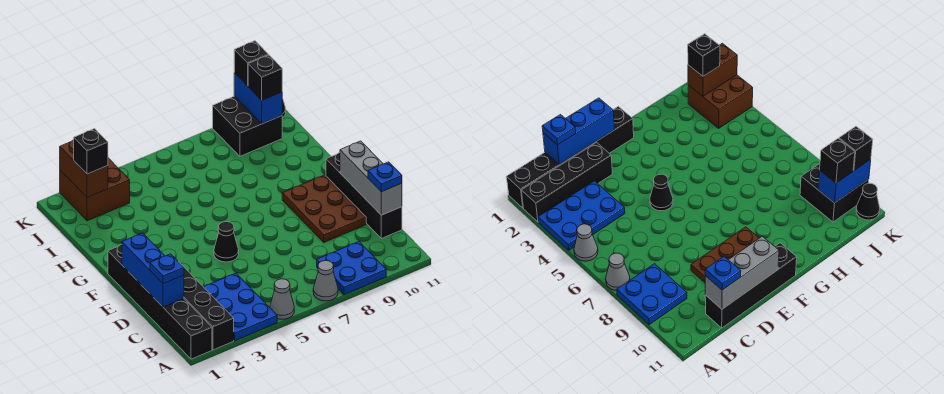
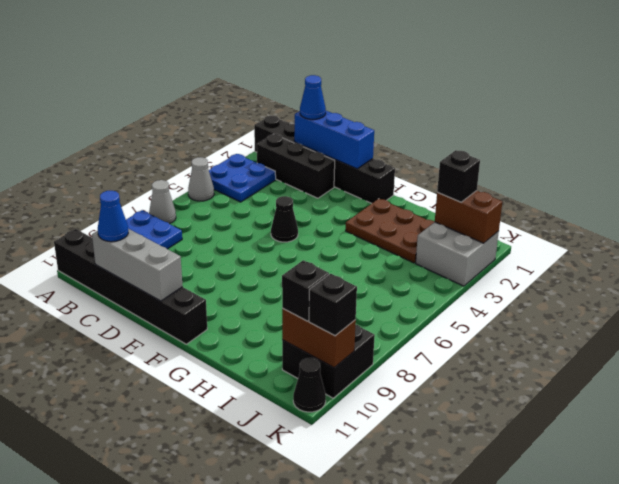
black brick A2:D2 level 1 -> black brick B2:D2 level 1
blue plate A3:C4 level 1 -> blue plate A3:B4 level 1
blue plate C1 level 3 -> blue cone C1 level 3
black brick C11:F11 level 1 -> black brick A11:F11 level 1
blue plate C11 level 3 -> blue cone C11 level 3
brown plate D9:F10 level 1 -> brown plate G2:I3 level 1
brown brick J2:K3 level 1 -> grey brick J2:K3 level 1
blue brick J10:K10 level 2 -> brown brick J10:K10 level 2

